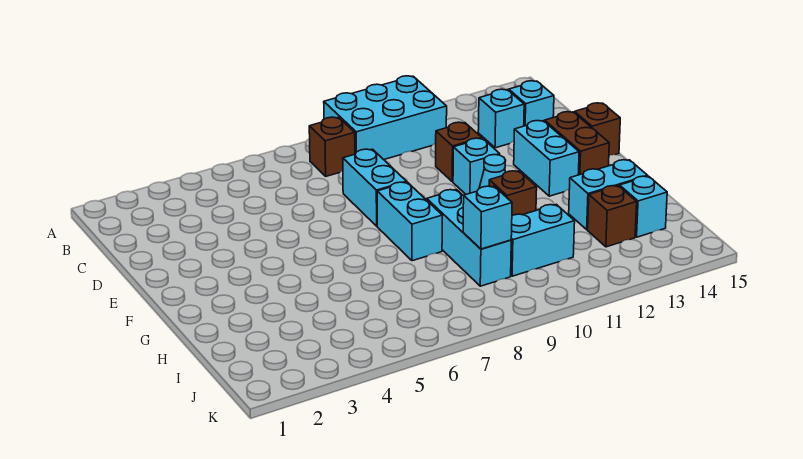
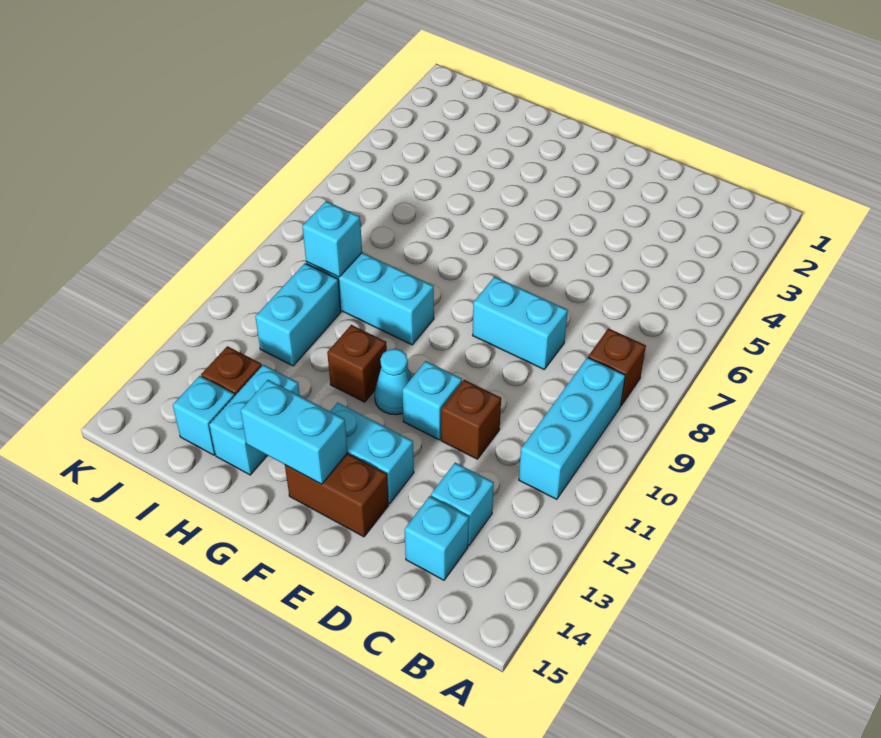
cyan brick A9:B11 level 1 -> cyan brick B9:B11 level 1
brown brick E15 level 1 -> none
cyan brick F8:G8 level 1 -> cyan brick F14:G14 level 2

